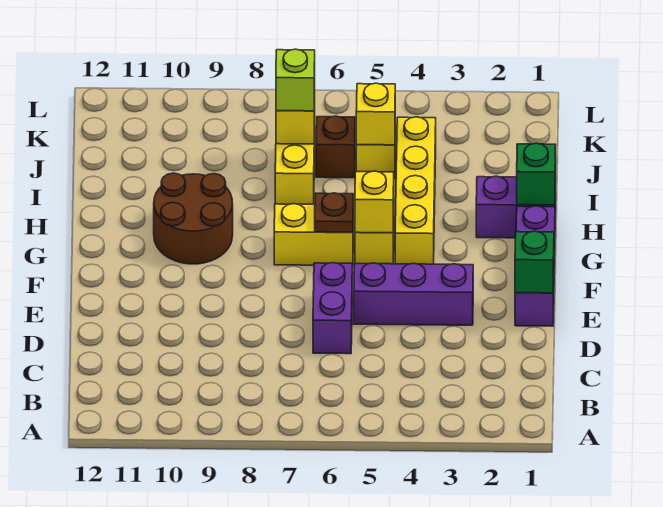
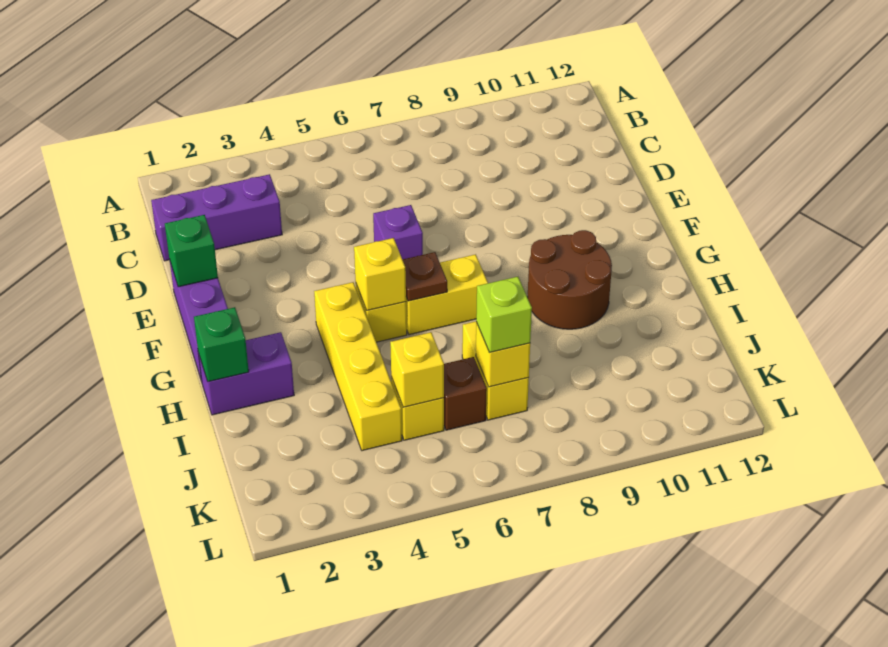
purple brick D6:E6 level 1 -> purple brick E6 level 1
purple brick E3:E5 level 1 -> purple brick C1:C3 level 1

